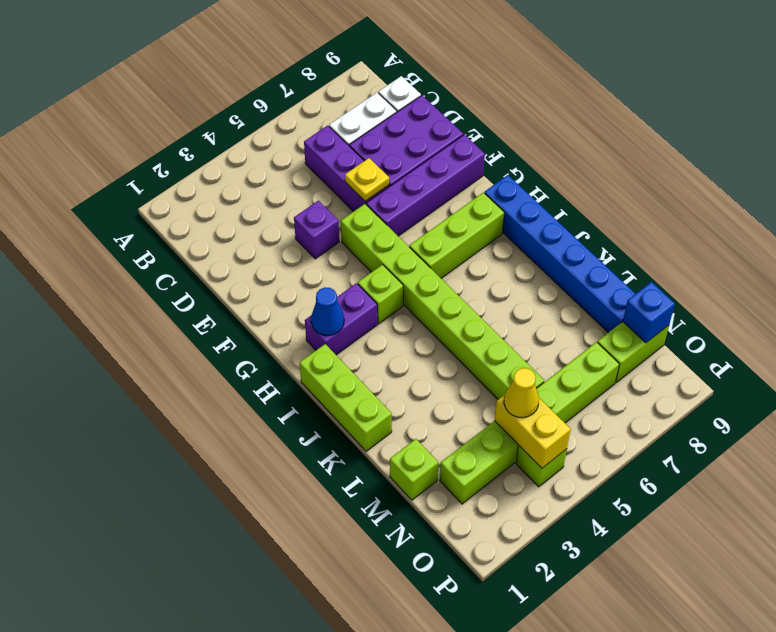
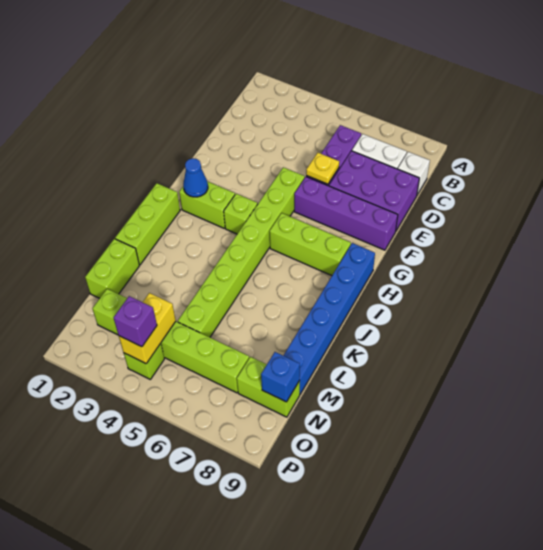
purple brick E4 level 1 -> purple brick O4 level 3
purple brick H2:H3 level 1 -> lime brick H2:H3 level 1
lime brick M1 level 1 -> lime brick L1:M1 level 1
yellow cone N4 level 3 -> none

